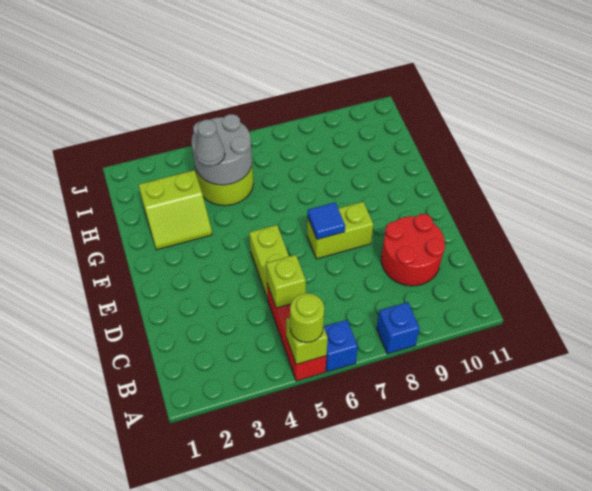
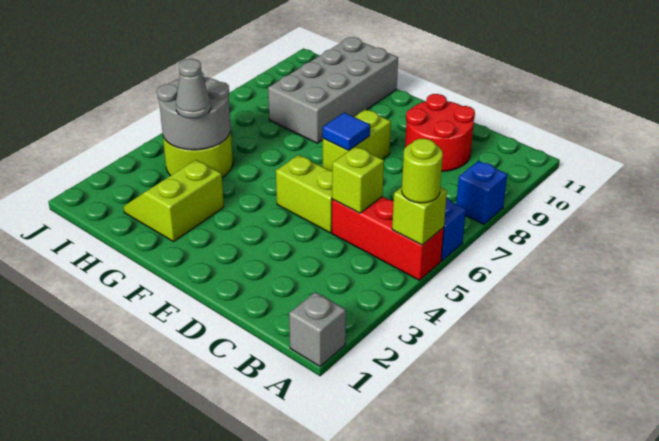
none -> grey brick A1 level 1
lime slope G2:H3 level 1 top H -> lime slope G2:H3 level 1 top G
none -> grey brick G8:H11 level 1

